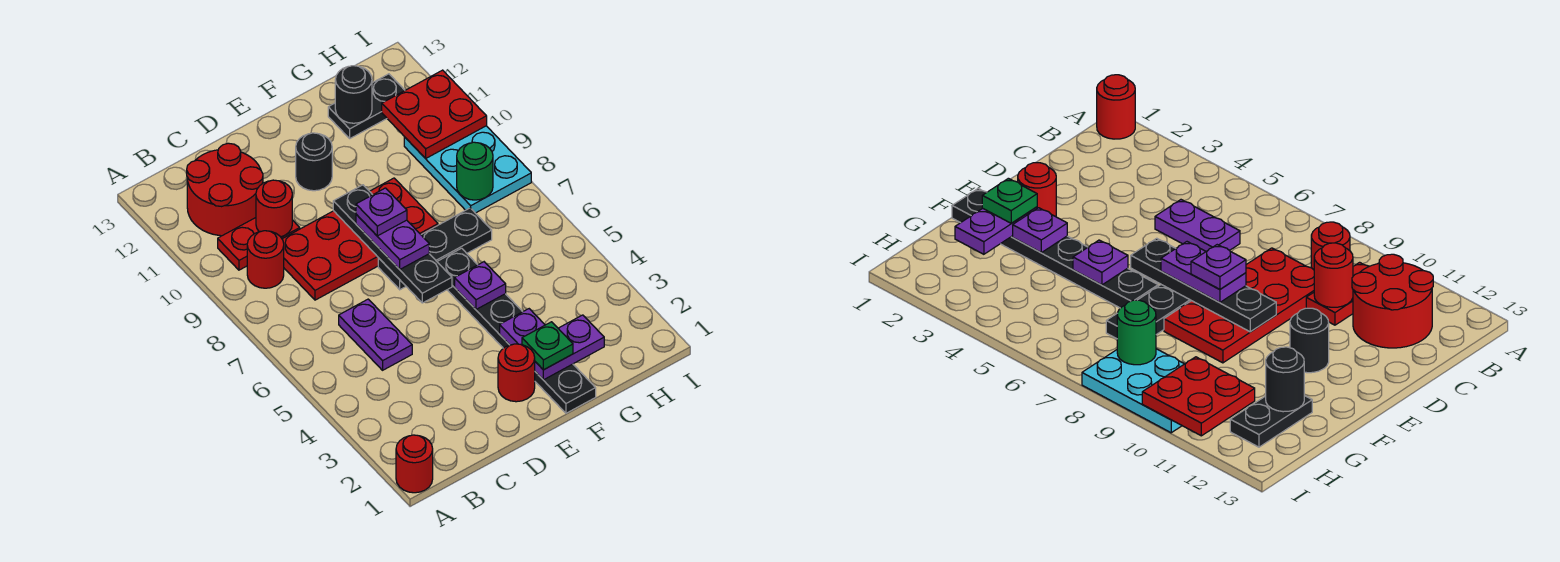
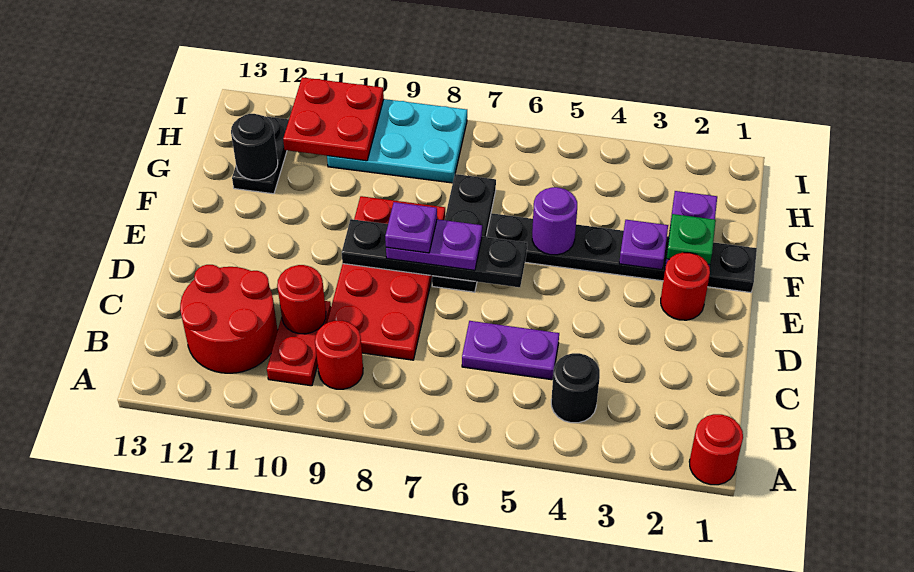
black round brick E11 level 1 -> black round brick B4 level 1
purple plate F5 level 2 -> purple round brick F5 level 2
green round brick H8 level 2 -> none

